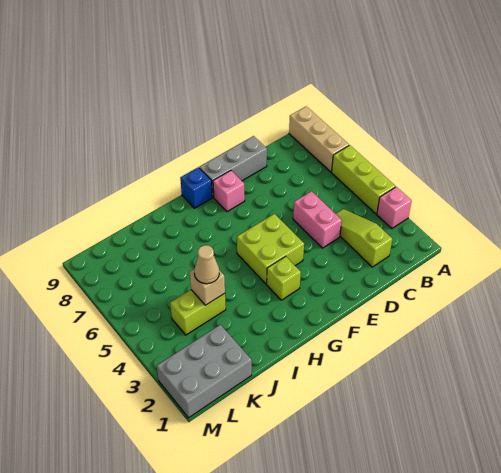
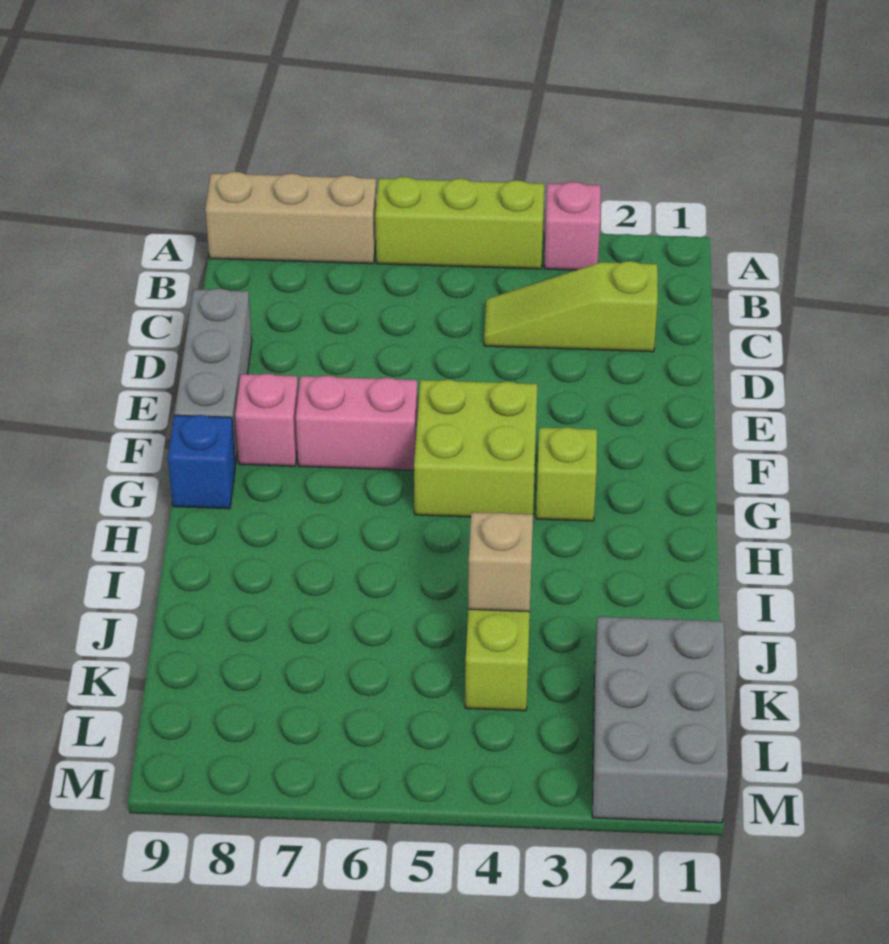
pink brick D4:D5 level 1 -> pink brick F6:F7 level 1
tan cone J4 level 3 -> none

